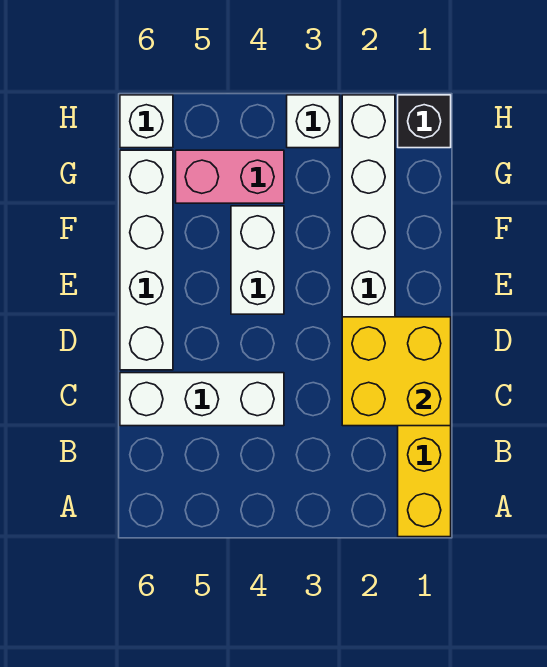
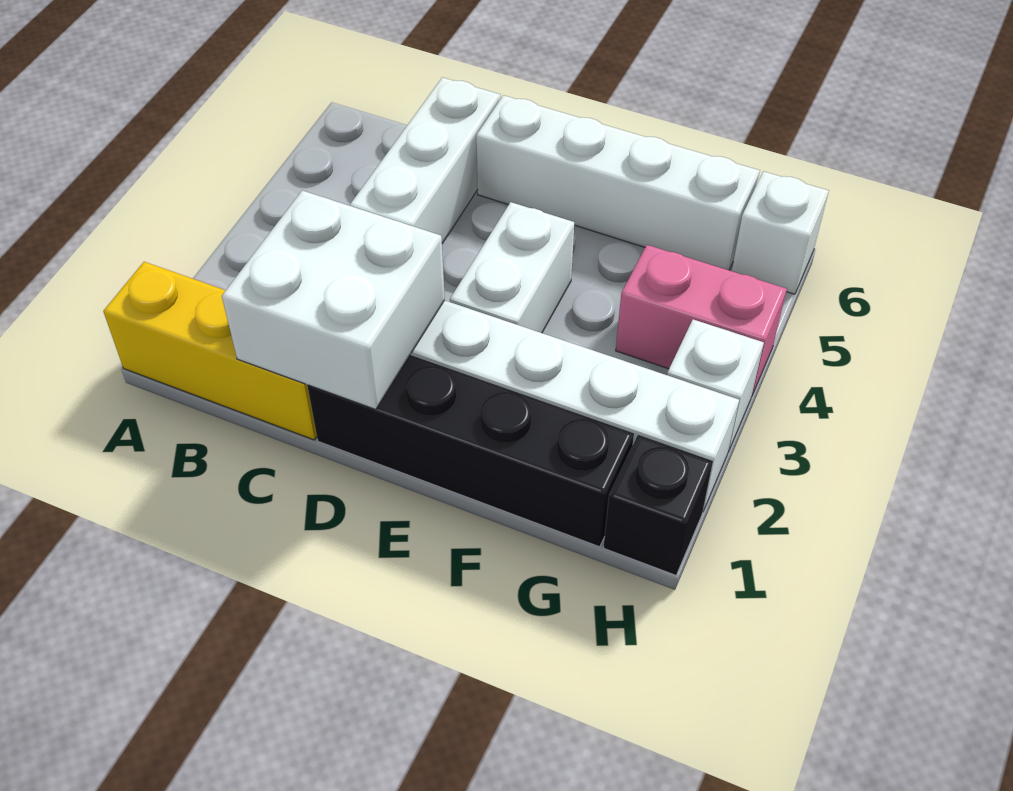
yellow brick C1:D2 level 2 -> white brick C1:D2 level 2
none -> black brick D1:G1 level 1
white brick E4:F4 level 1 -> white brick E3:E4 level 1
pink brick G4:G5 level 1 -> pink brick G4:H4 level 1

